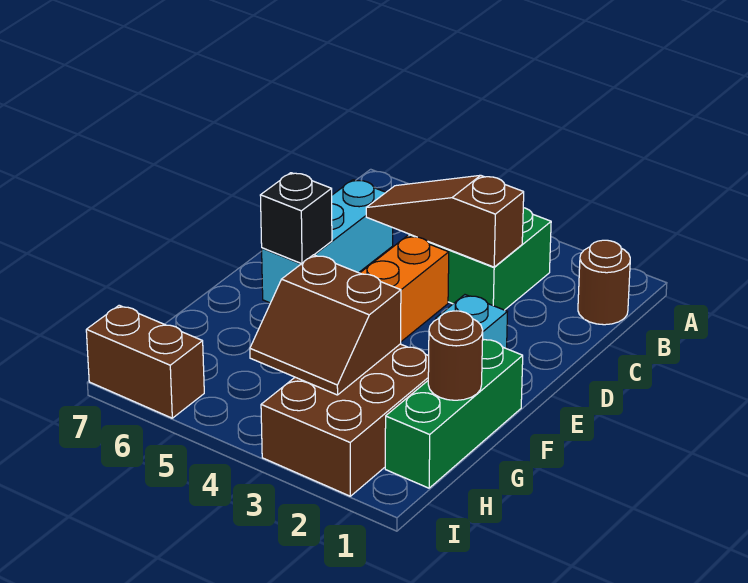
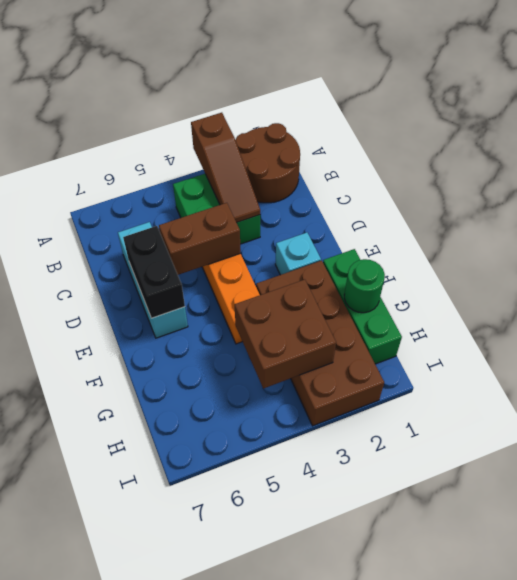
brown round brick B1 level 1 -> brown round brick A1:B2 level 1
brown slope C3:C5 level 2 top 3 -> brown slope A3:C3 level 2 top A
black brick E6 level 2 -> black brick D6:E6 level 2
brown round brick G1 level 2 -> green round brick G1 level 2
brown brick G2:I3 level 1 -> brown brick F2:I3 level 1
brown slope G3:H4 level 2 top G -> brown brick G3:H4 level 2
brown brick I6:I7 level 1 -> brown brick D4:D5 level 2

